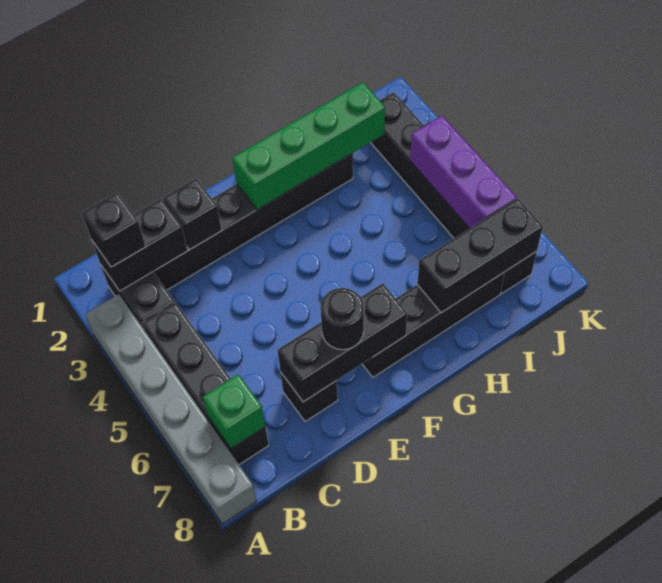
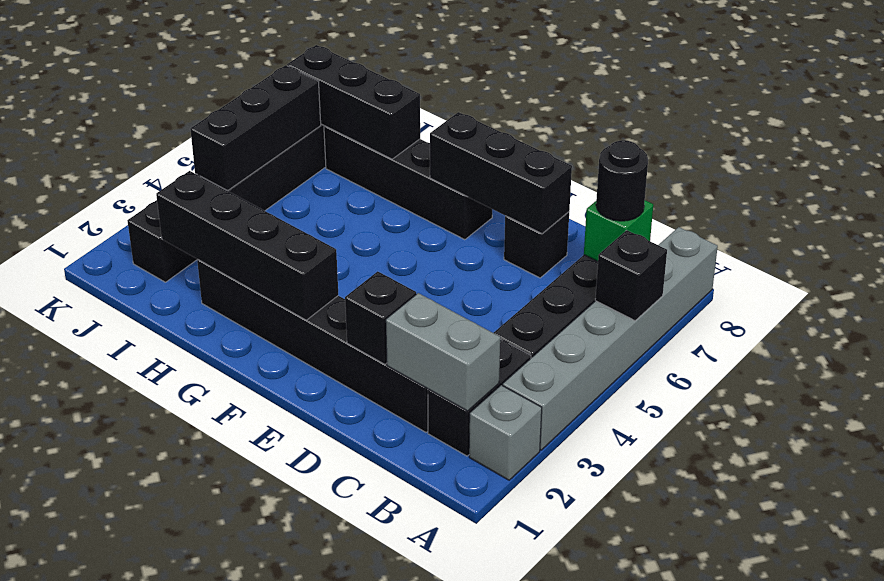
none -> grey brick A2 level 1
black brick B2:C2 level 2 -> grey brick B2:C2 level 2
black brick B2 level 3 -> black brick A6 level 2
black round brick E7 level 3 -> black round brick B7 level 3
green brick F2:I2 level 2 -> black brick F2:I2 level 2
purple brick J4:J6 level 2 -> black brick J4:J6 level 2

